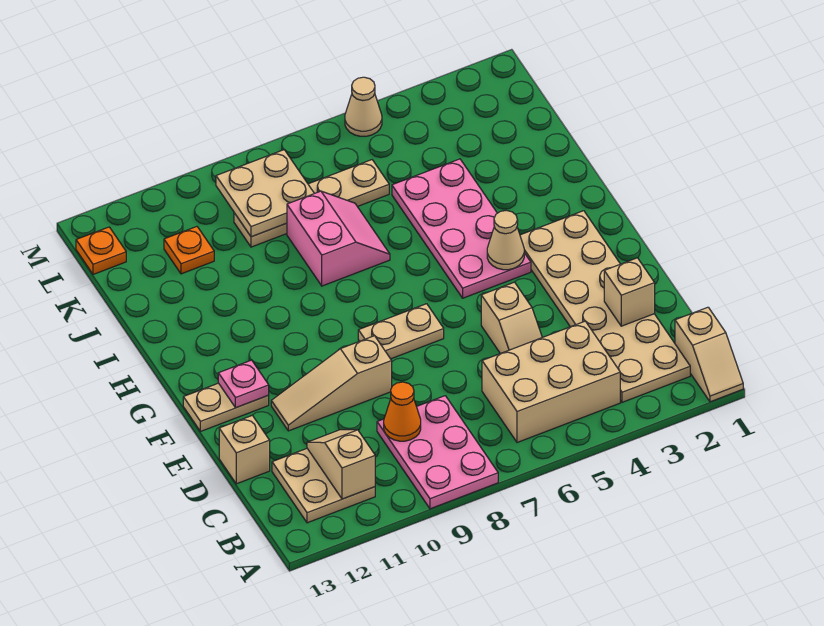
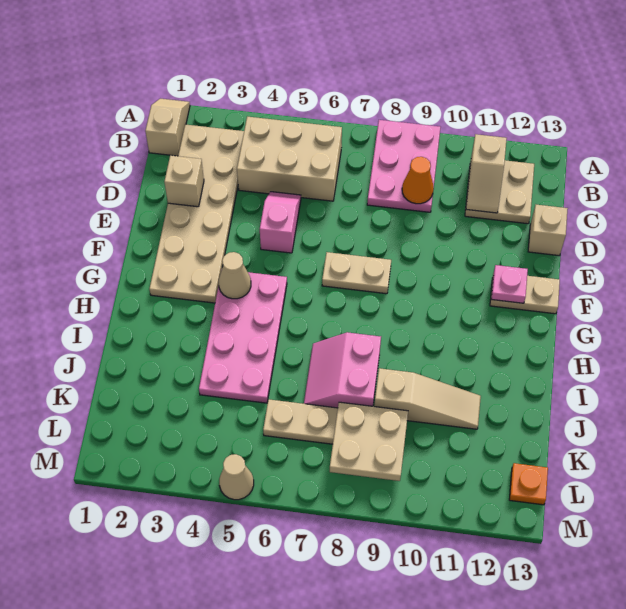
tan slope D5:E5 level 1 top E -> pink slope D5:E5 level 1 top E
tan slope E9:E11 level 1 top 9 -> tan slope J9:J11 level 1 top 9
orange plate K11 level 1 -> none

